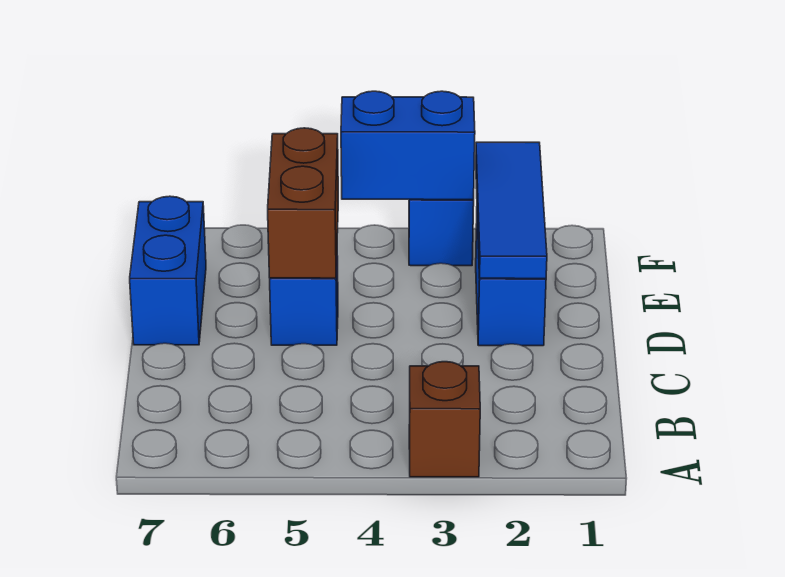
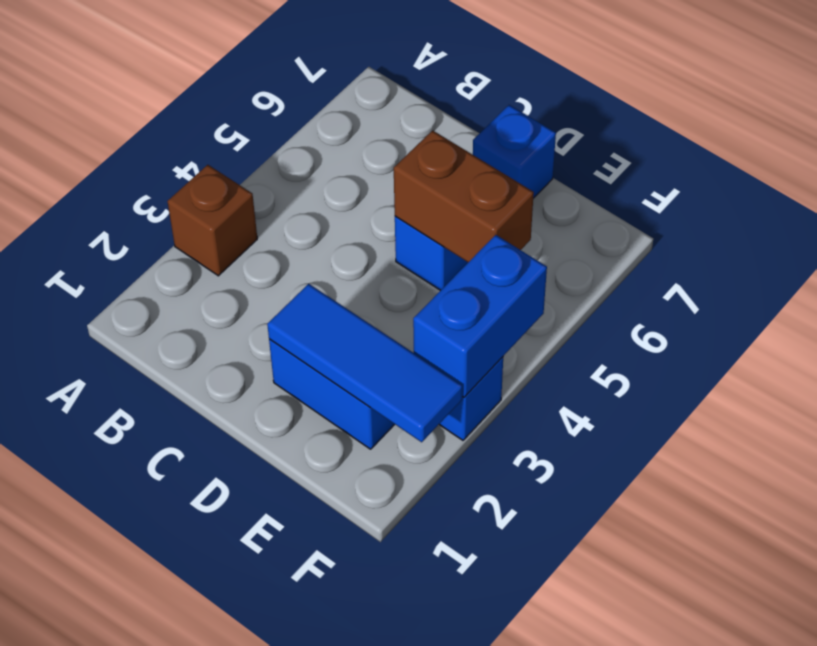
blue brick D7:E7 level 1 -> blue brick D7 level 1

